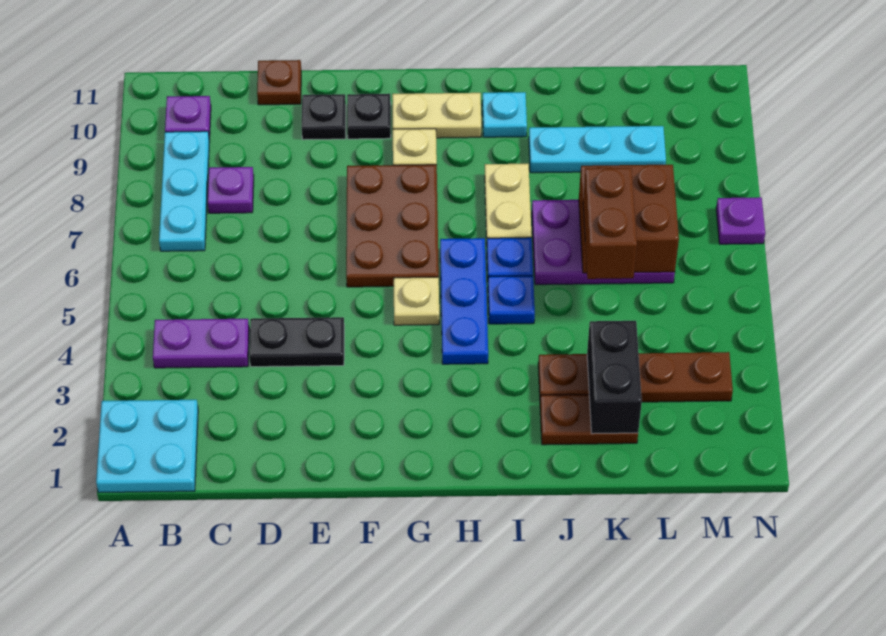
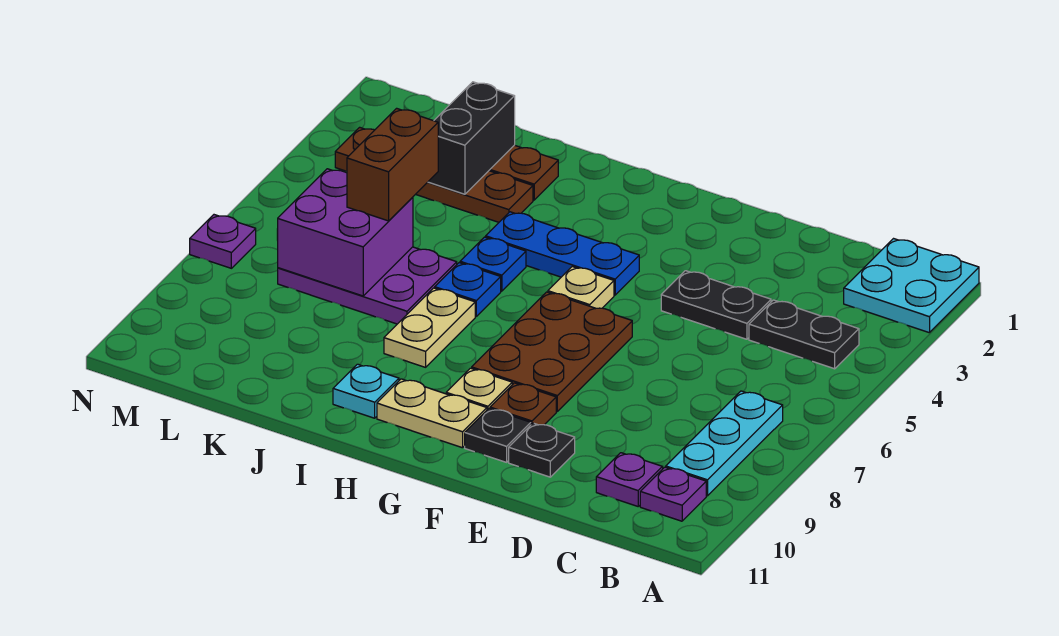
purple plate B4:C4 level 1 -> black plate B4:C4 level 1
purple plate C8 level 1 -> purple plate C10 level 1
brown plate D11 level 1 -> brown plate F9 level 1
blue plate H4:H6 level 1 -> blue plate G4:I4 level 1
cyan plate J9:L9 level 1 -> none
brown brick K6:L7 level 2 -> purple brick K6:L7 level 2

